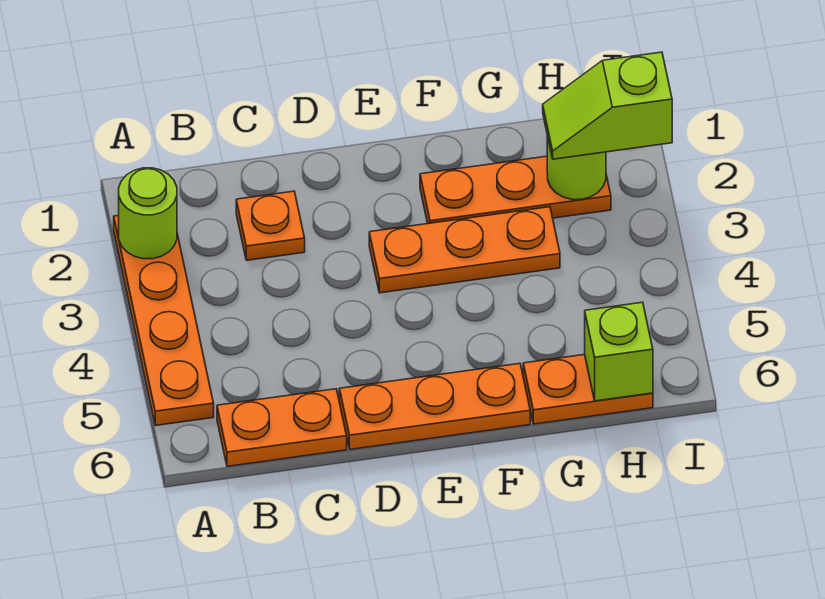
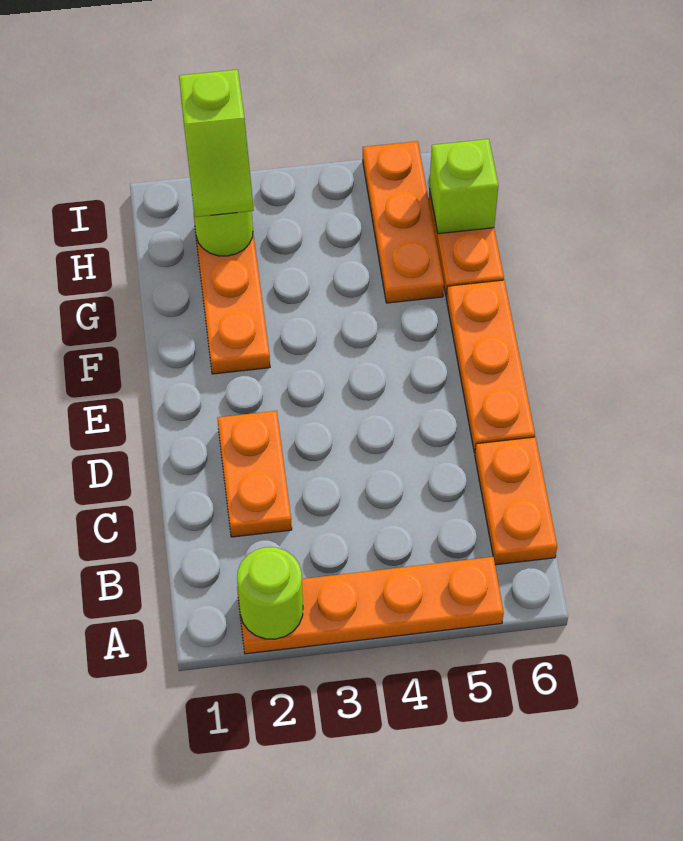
orange plate C2 level 1 -> orange plate C2:D2 level 1
orange plate E3:G3 level 1 -> orange plate G5:I5 level 1

